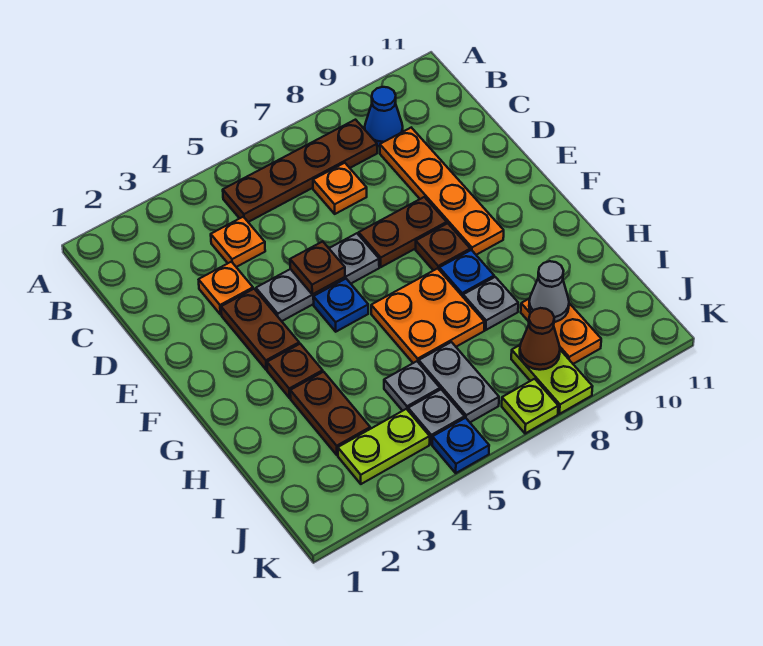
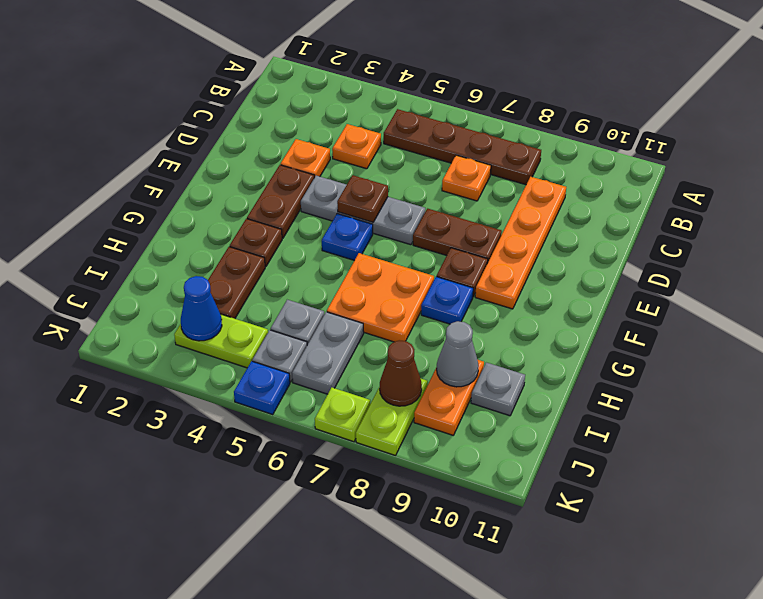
blue cone B9 level 1 -> blue cone J3 level 2
grey plate H8 level 1 -> grey plate I10 level 1

